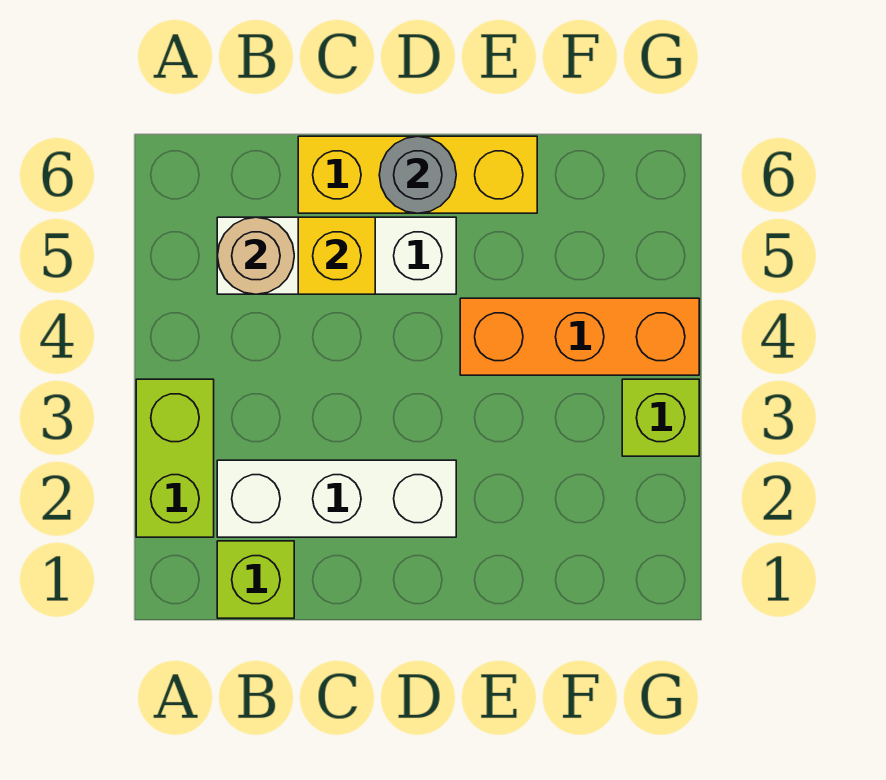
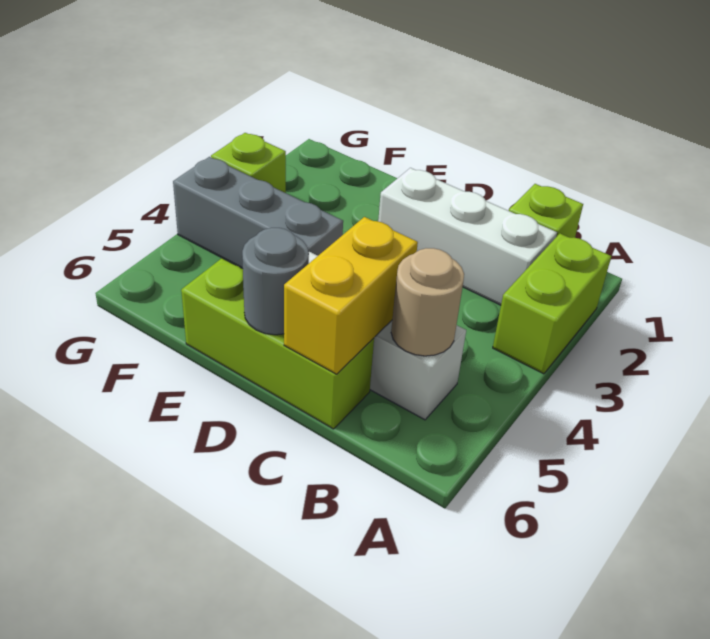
yellow brick C5 level 2 -> yellow brick C5:C6 level 2
yellow brick C6:E6 level 1 -> lime brick C6:E6 level 1
orange brick E4:G4 level 1 -> grey brick E4:G4 level 1

